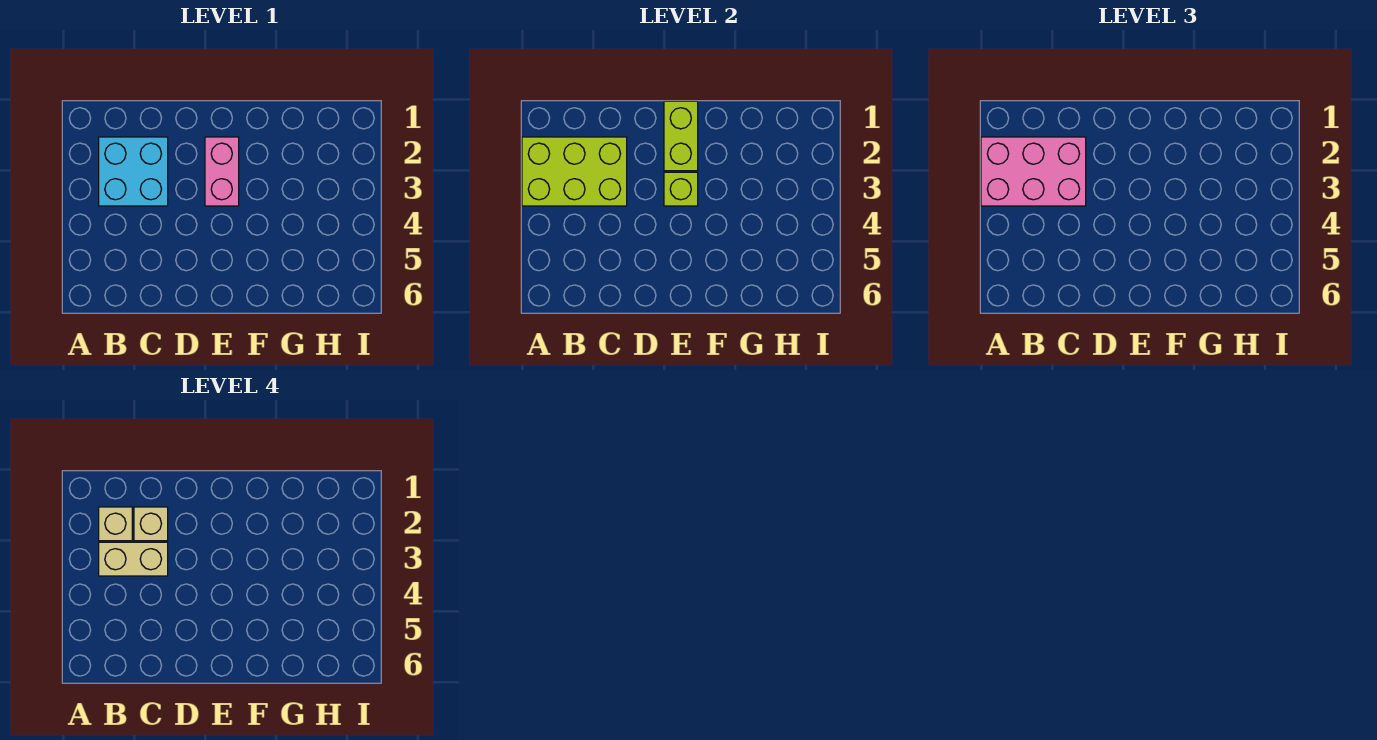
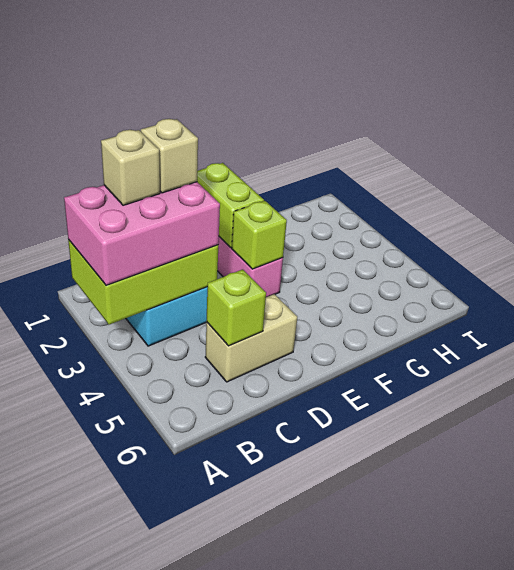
tan brick B3:C3 level 4 -> tan brick C5:D5 level 1
none -> lime brick C5 level 2

